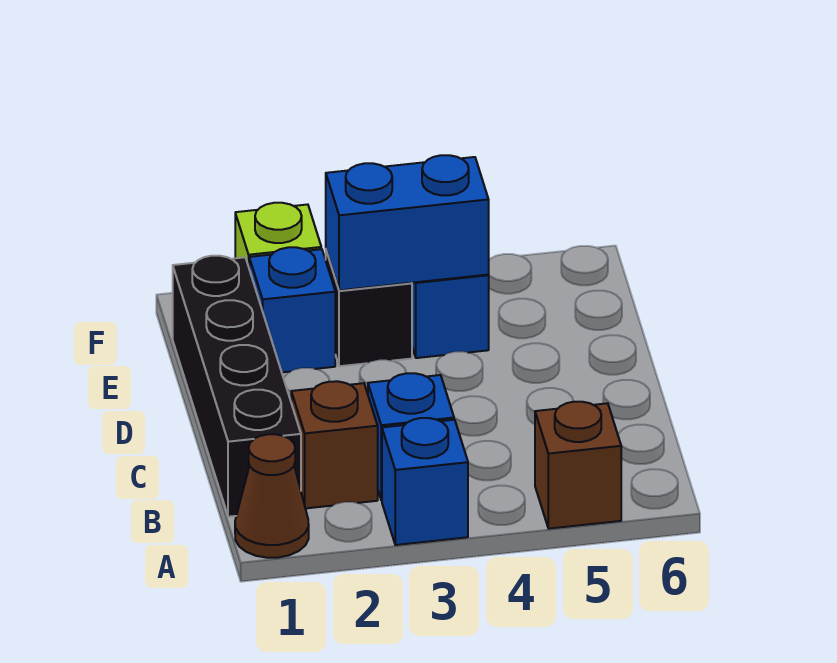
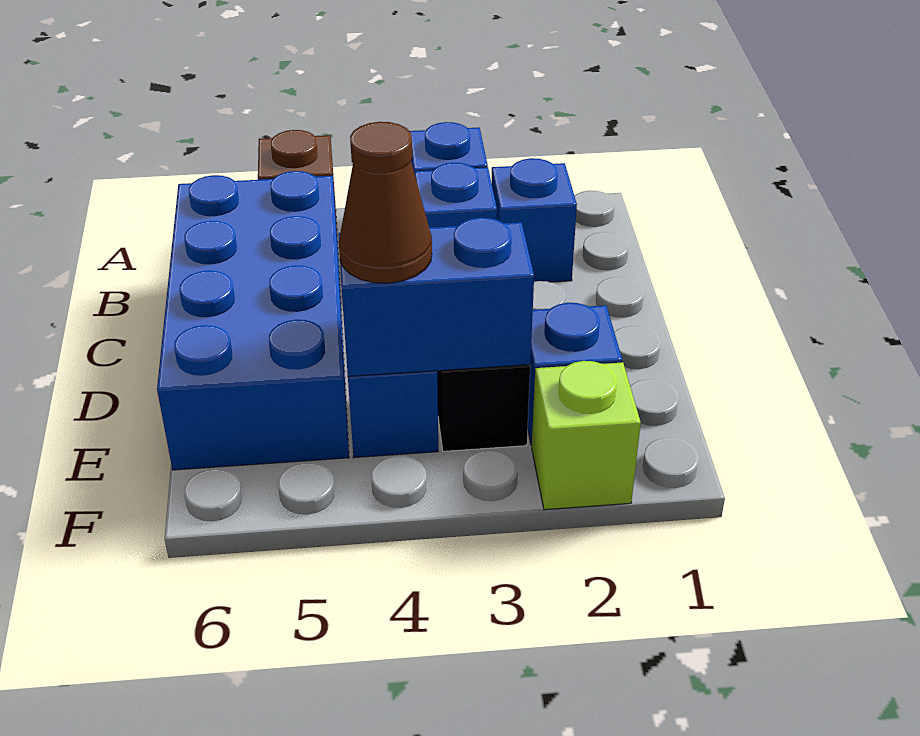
brown cone A1 level 1 -> brown cone E4 level 3
black brick B1:E1 level 1 -> none
brown brick B2 level 1 -> blue brick B2 level 1
none -> blue brick B5:E6 level 1

